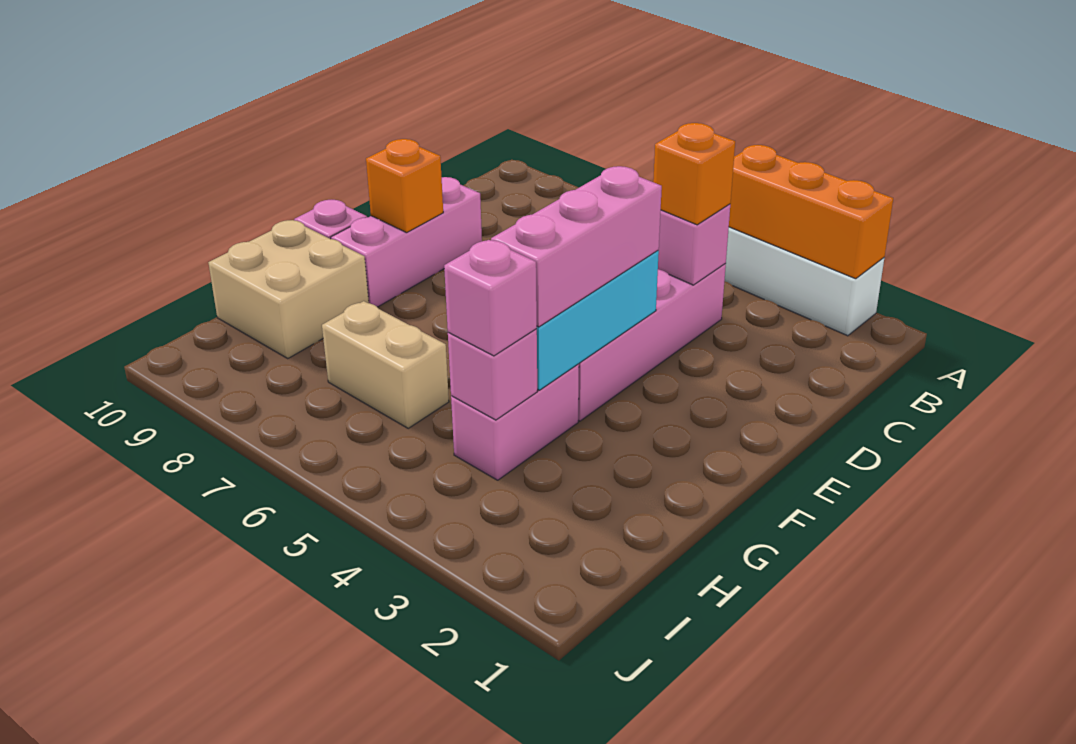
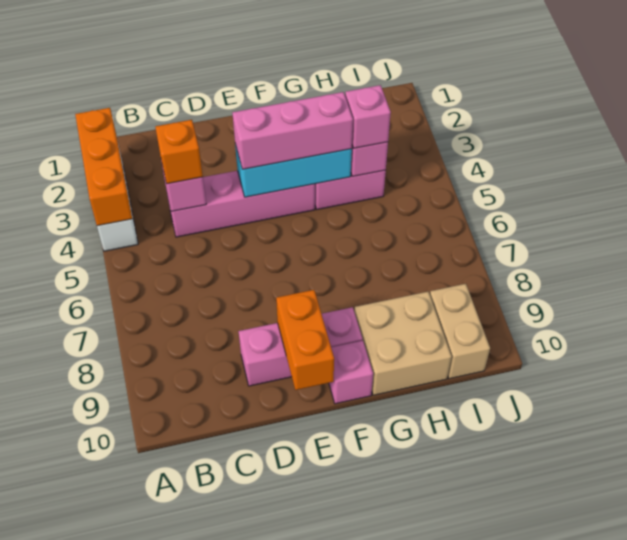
orange brick E9 level 2 -> orange brick E9:E10 level 2
tan brick H6:H7 level 1 -> tan brick I9:I10 level 1

